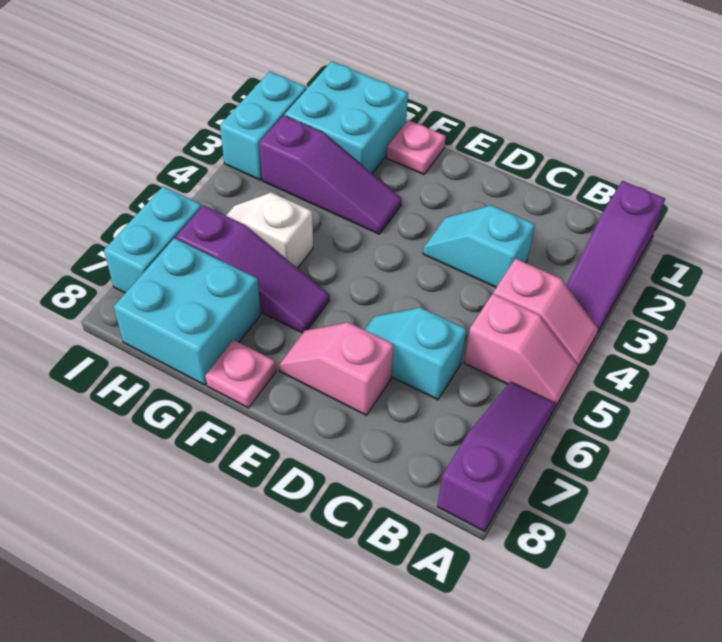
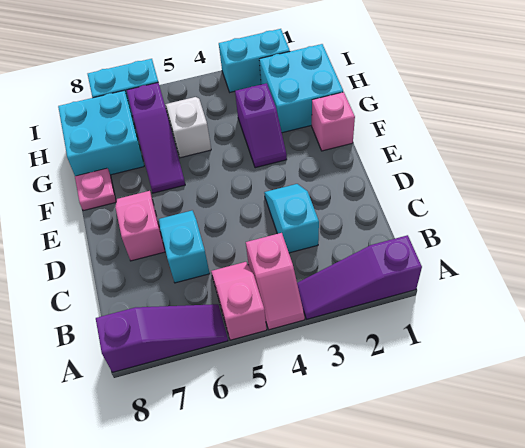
pink slope A5:B5 level 1 top B -> pink slope A5:B5 level 1 top A
pink plate F1 level 1 -> pink brick F1 level 1
purple slope F3:H3 level 1 top H -> purple slope F3:G3 level 1 top G

